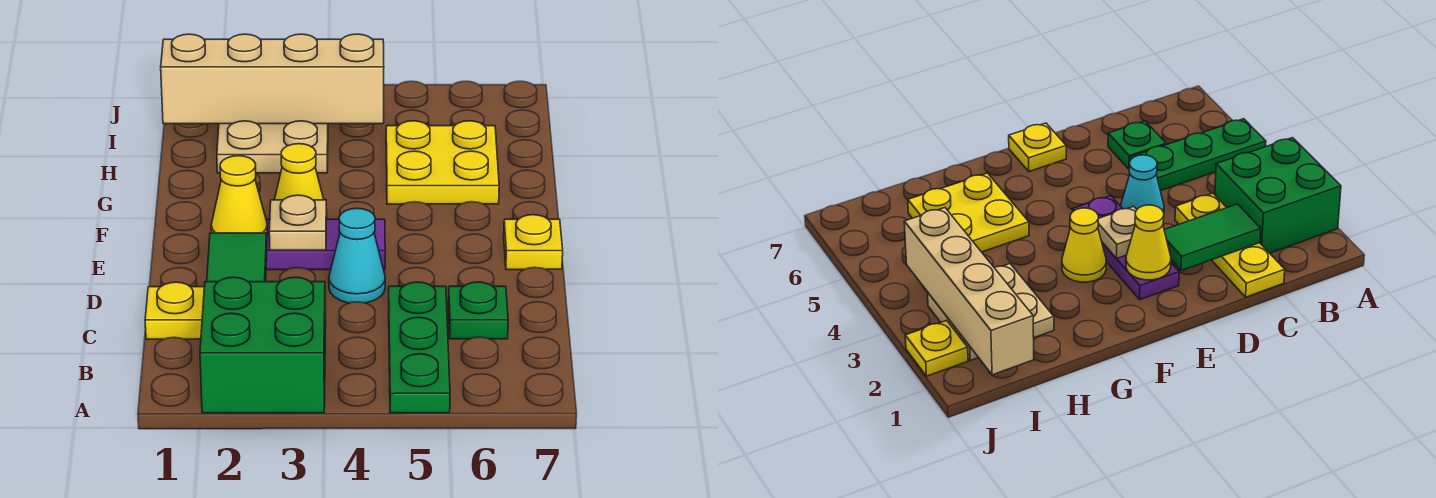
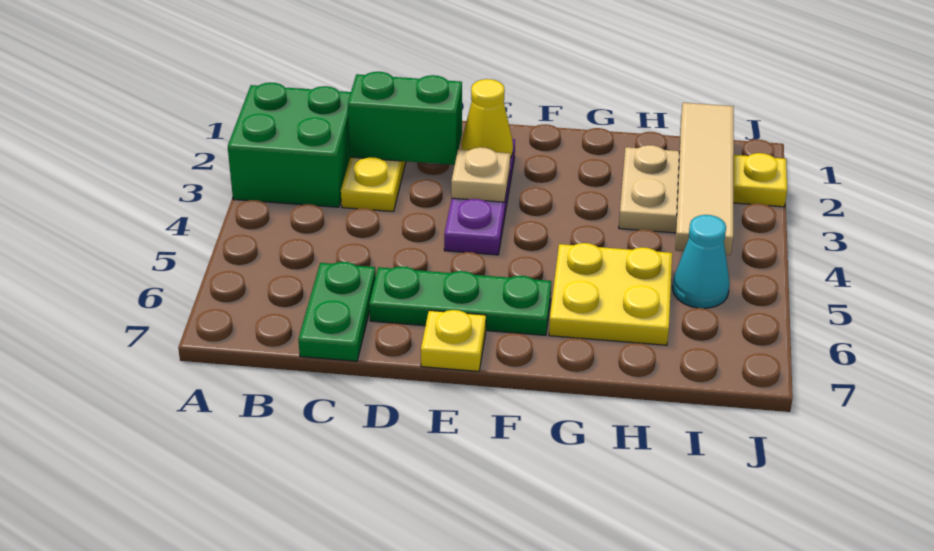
green plate A5:C5 level 1 -> green plate D6:F6 level 1
green tile C2:D2 level 2 -> green brick C2:D2 level 2
green plate C6 level 1 -> green plate C6:C7 level 1
cyan cone D4 level 1 -> cyan cone I5 level 1
yellow cone F3 level 1 -> none
tan brick I1:I4 level 2 -> tan tile I1:I4 level 2

